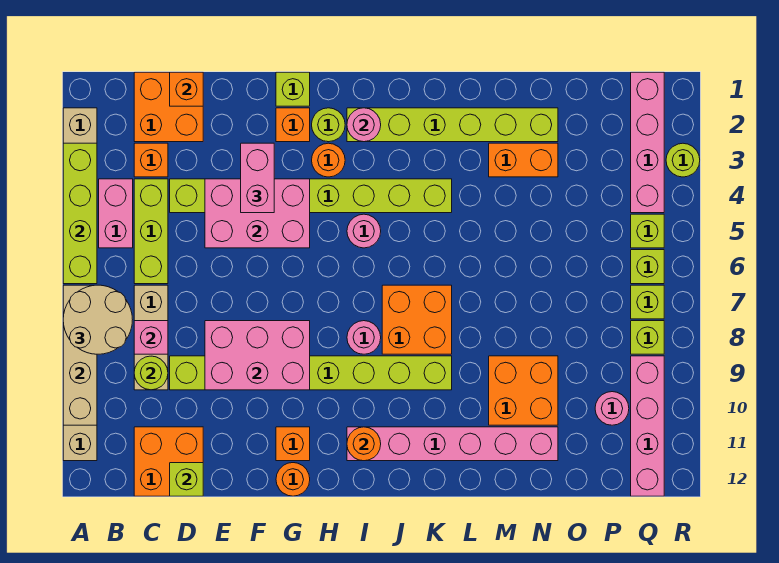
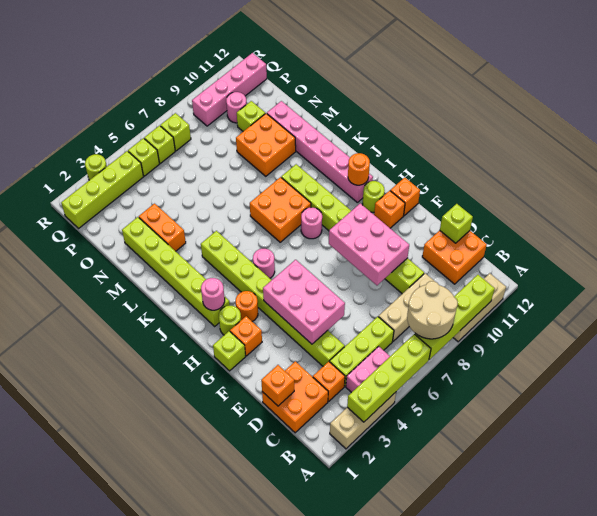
tan brick A7:A10 level 2 -> lime brick A7:A10 level 2
pink brick C8 level 2 -> none
lime round brick C9 level 2 -> lime round brick H11 level 1
pink brick F3:F4 level 3 -> none
orange round brick G12 level 1 -> orange brick G12 level 1
pink brick Q1:Q4 level 1 -> lime brick Q1:Q4 level 1
lime brick Q8 level 1 -> lime brick O10 level 1

